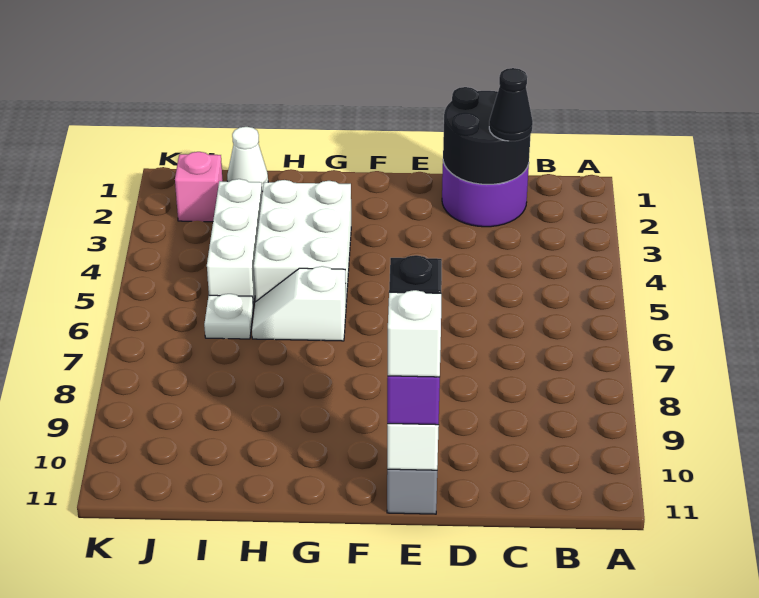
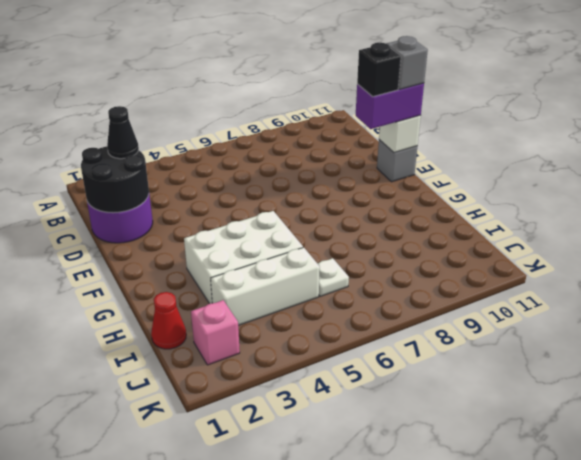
white brick E11 level 4 -> grey brick E11 level 4
white slope G6:H6 level 1 top G -> none
white cone I1 level 1 -> red cone I1 level 1

